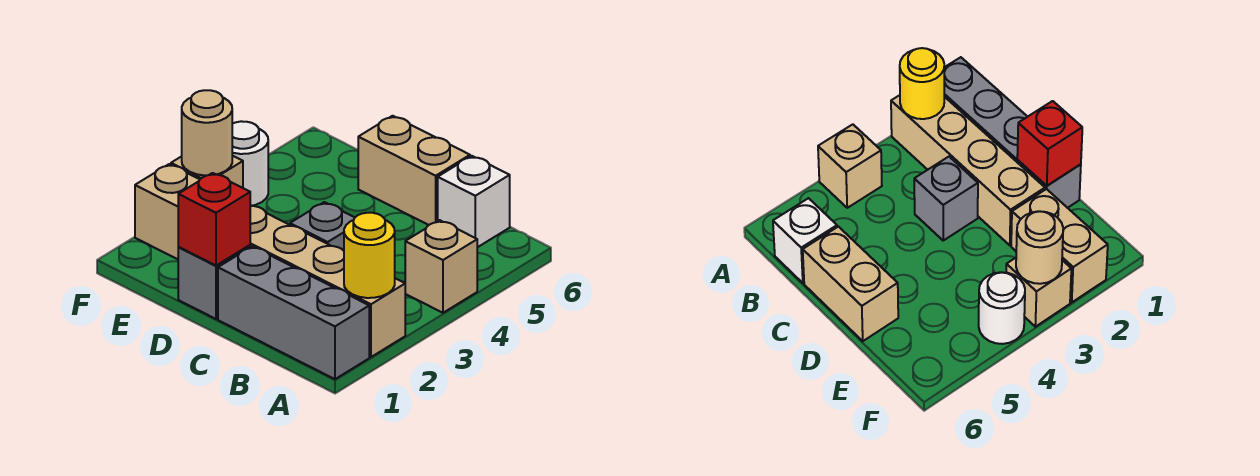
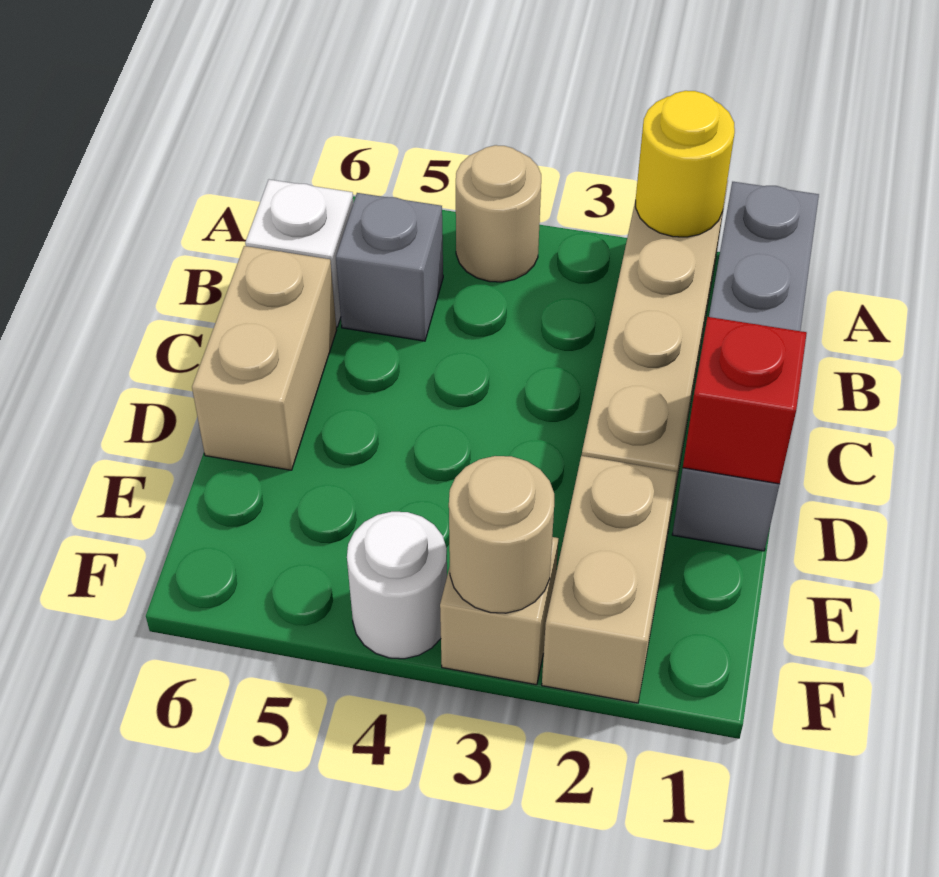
tan brick A4 level 1 -> tan round brick A4 level 1
grey brick C3 level 1 -> grey brick B5 level 1

